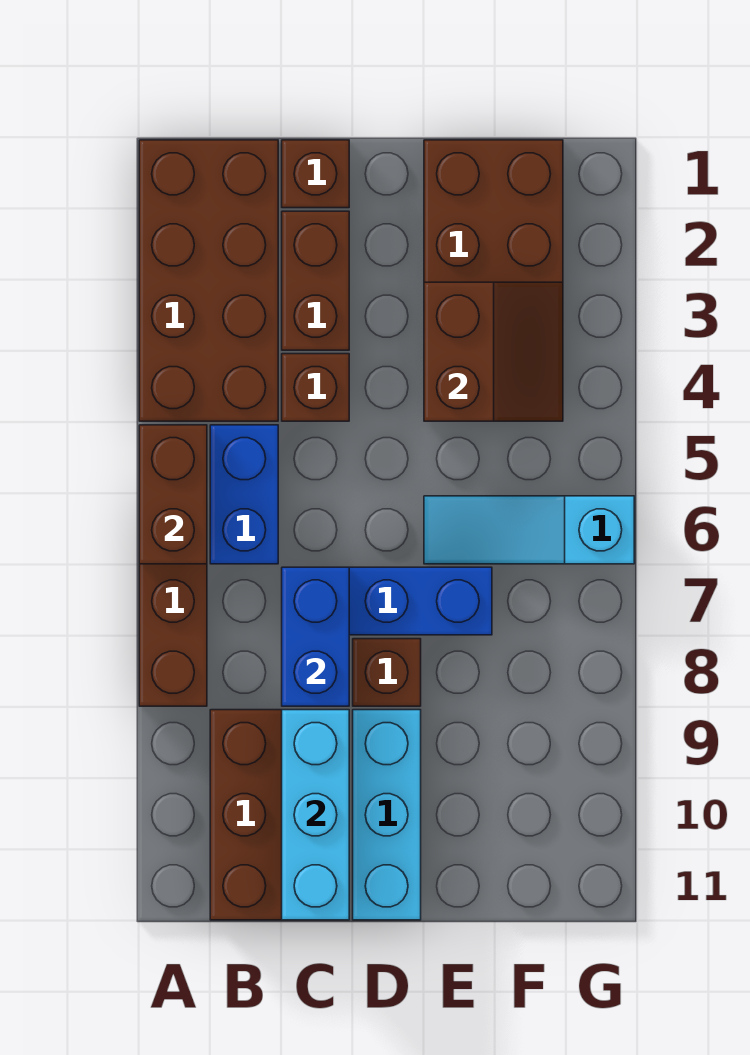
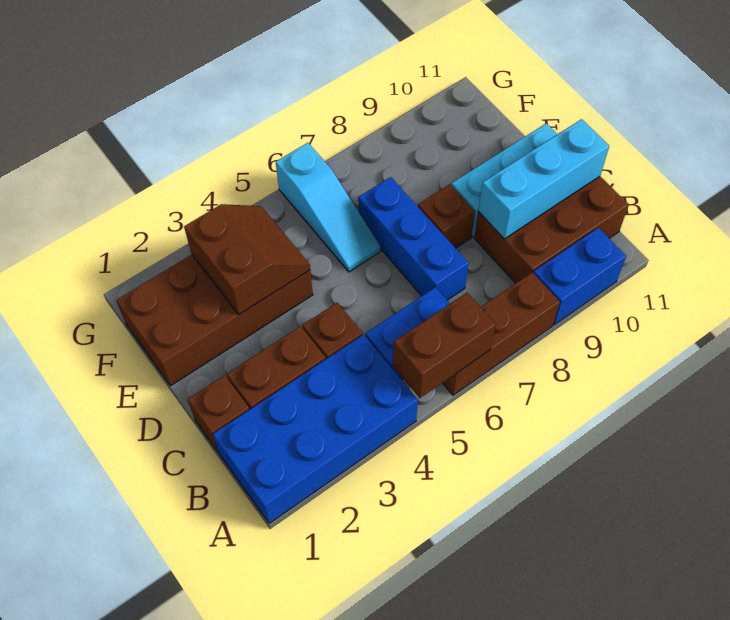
brown brick A1:B4 level 1 -> blue brick A1:B4 level 1
blue brick C7:C8 level 2 -> blue brick A9:A10 level 1
brown slope E3:F4 level 2 top E -> brown slope E3:F4 level 2 top 3

